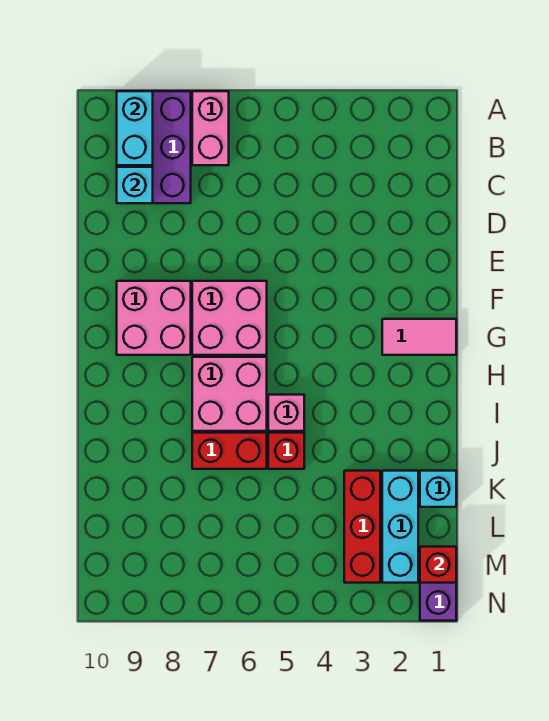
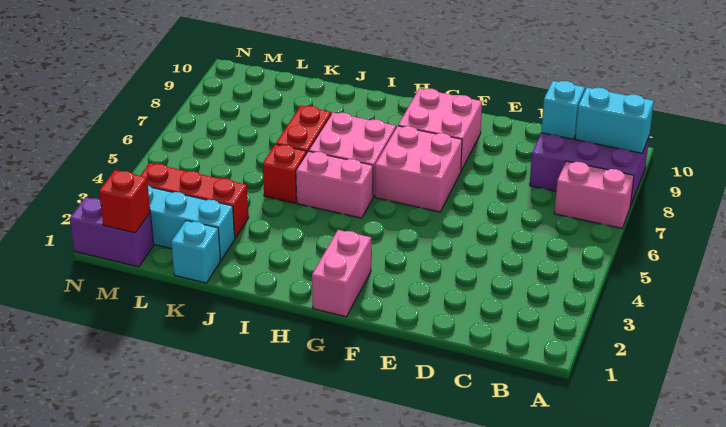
pink tile G1:G2 level 1 -> pink brick G1:G2 level 1
pink brick I5 level 1 -> pink brick H5:I5 level 1

